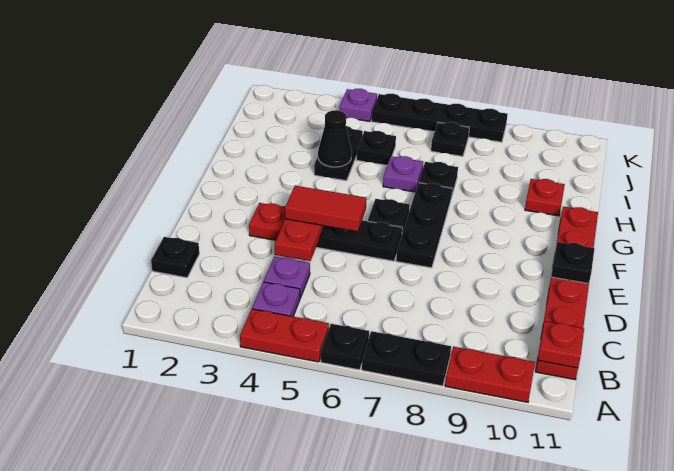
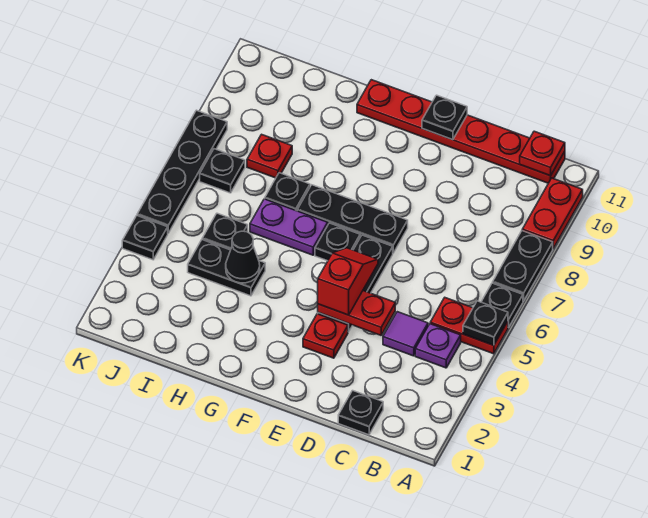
red plate A4:A5 level 1 -> red plate A5:B5 level 1
none -> black plate A5 level 2
purple plate C4 level 1 -> purple tile C4 level 1
red tile E4:E5 level 3 -> red slope E4:E5 level 3 top 4
purple plate H6 level 1 -> purple plate G6:H6 level 1
red plate H10 level 1 -> red plate I8 level 1
purple plate K4 level 1 -> black plate K4 level 1

